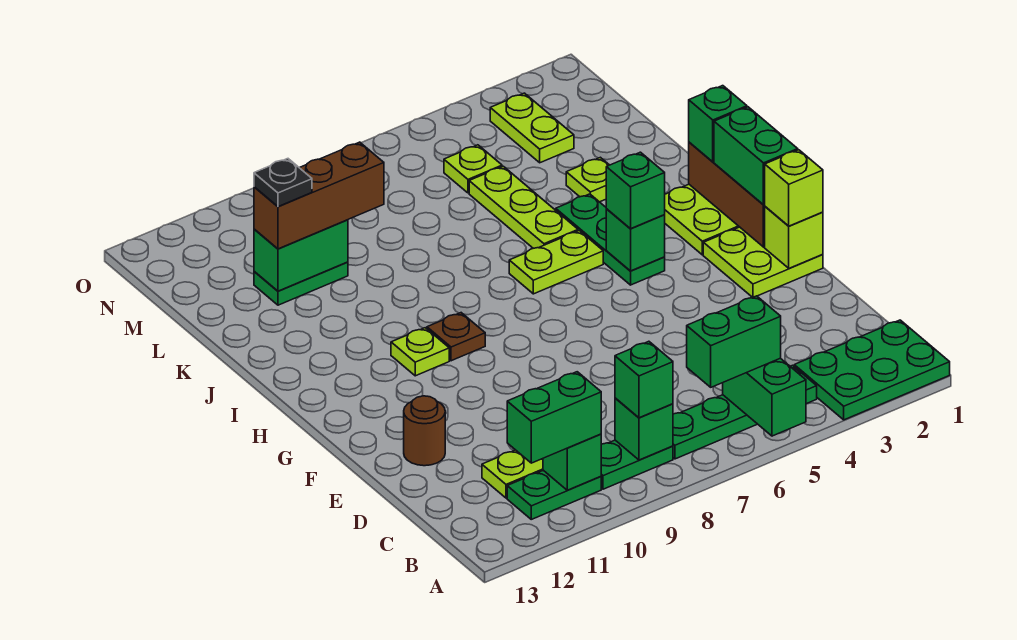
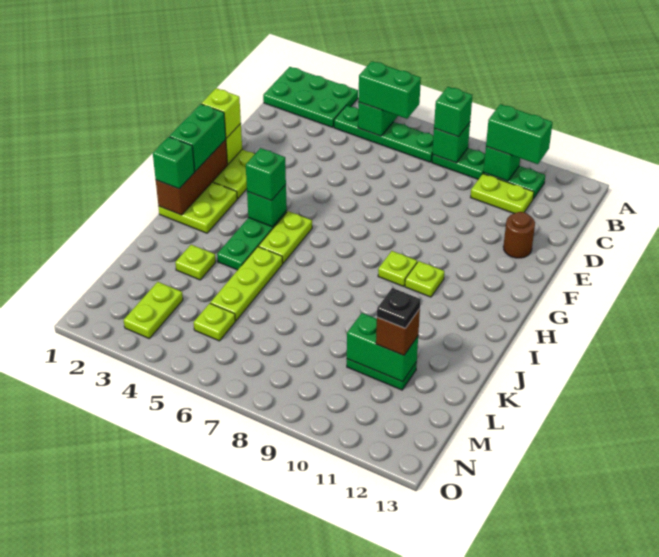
brown plate H9 level 1 -> lime plate H9 level 1
lime plate I5:I6 level 1 -> lime plate H5:I5 level 1
brown brick L9:L11 level 3 -> brown brick L11 level 3

